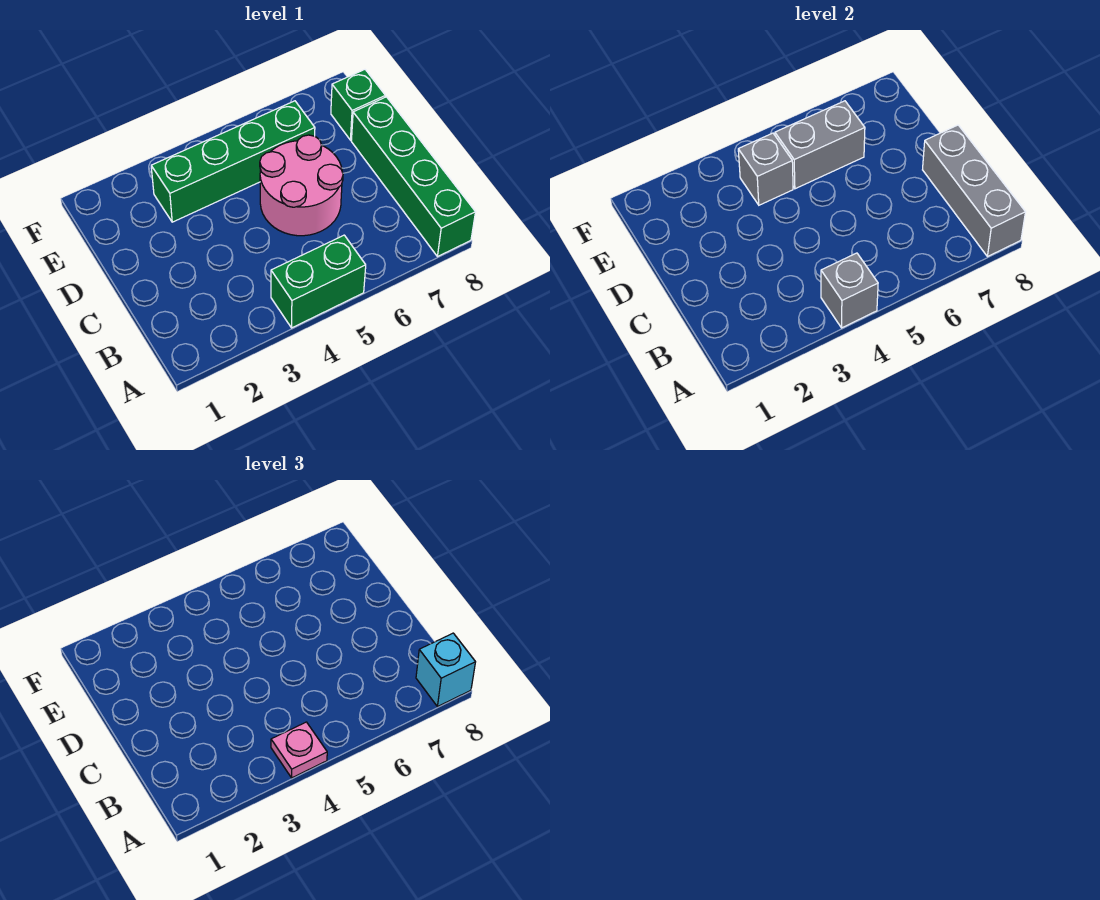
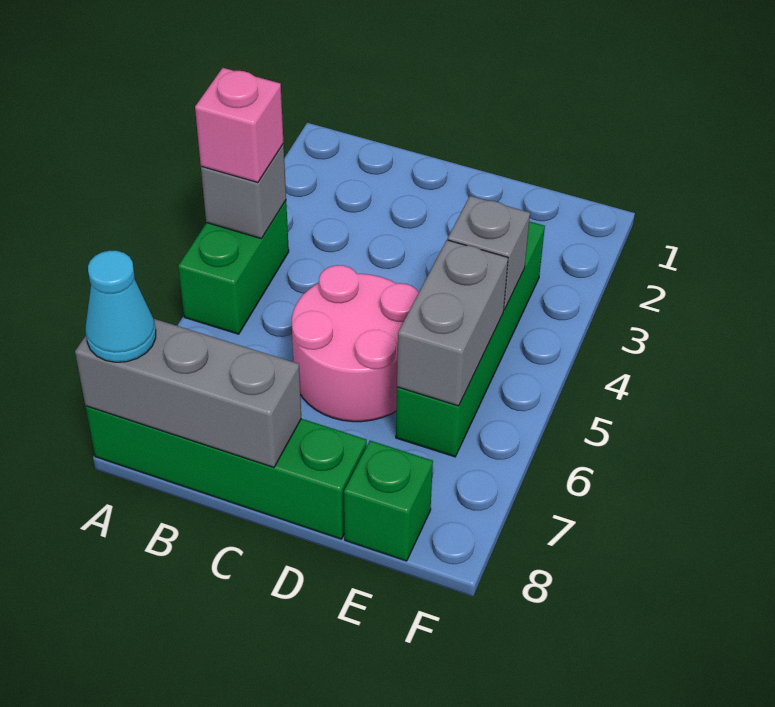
pink plate A4 level 3 -> pink brick A4 level 3
cyan brick A8 level 3 -> cyan cone A8 level 3

